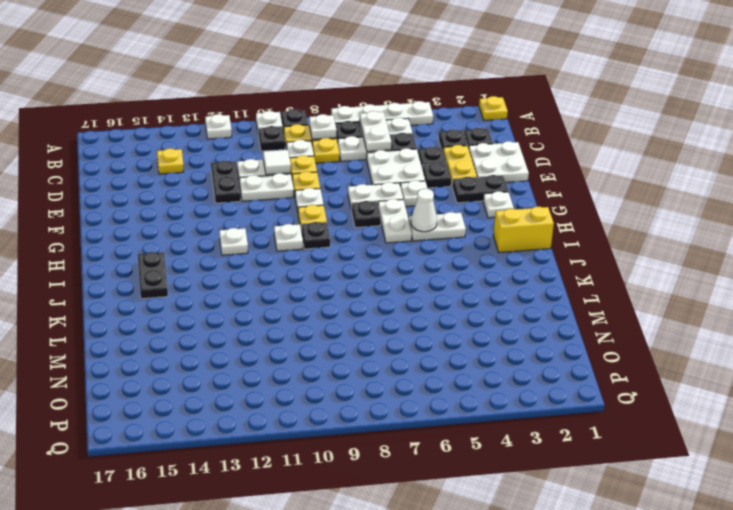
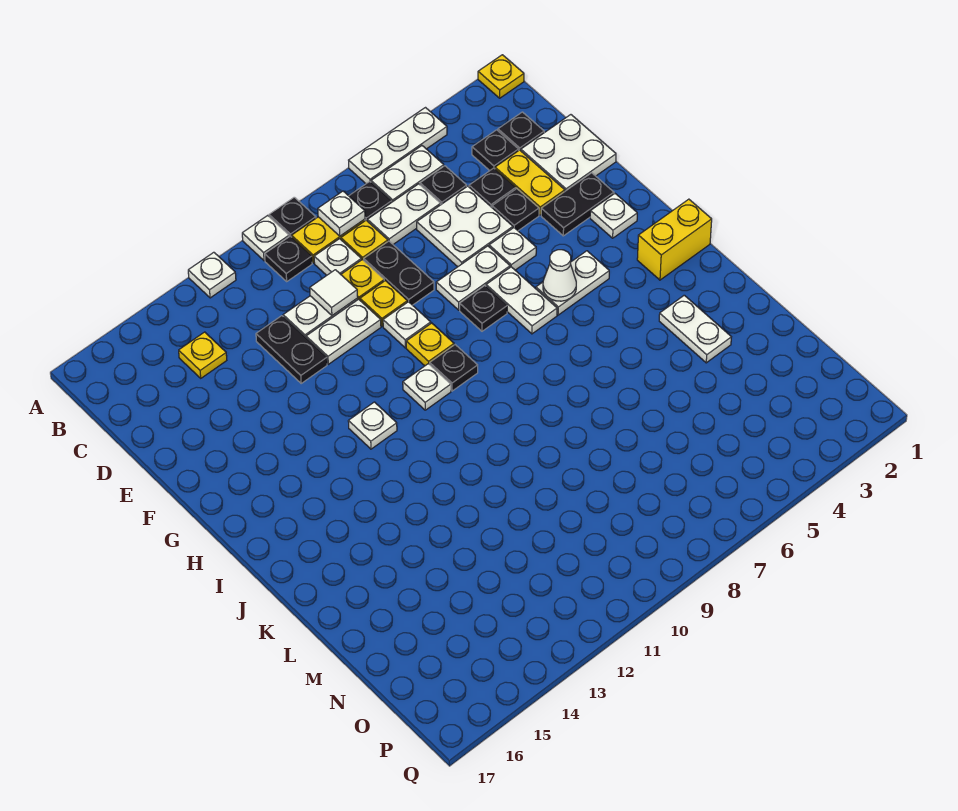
white plate A4:A7 level 1 -> white plate A4:A6 level 1
white plate B6:C6 level 2 -> white plate K3:L3 level 1
black plate I15:J15 level 1 -> black plate D8:E8 level 1

